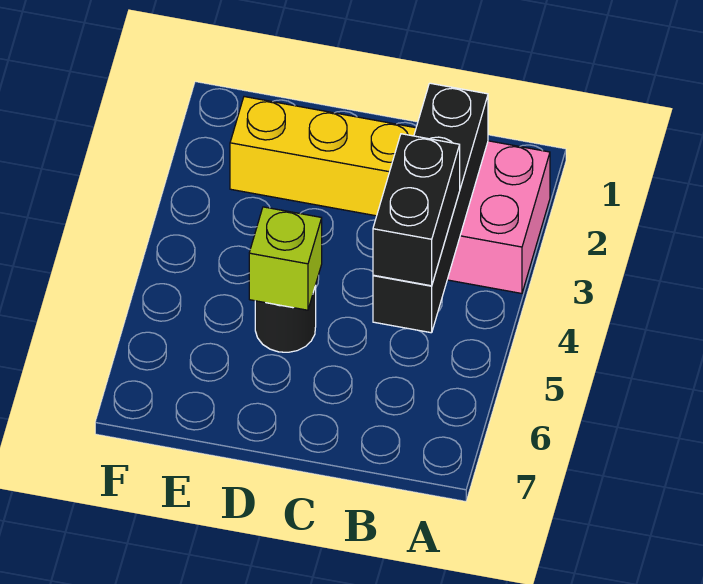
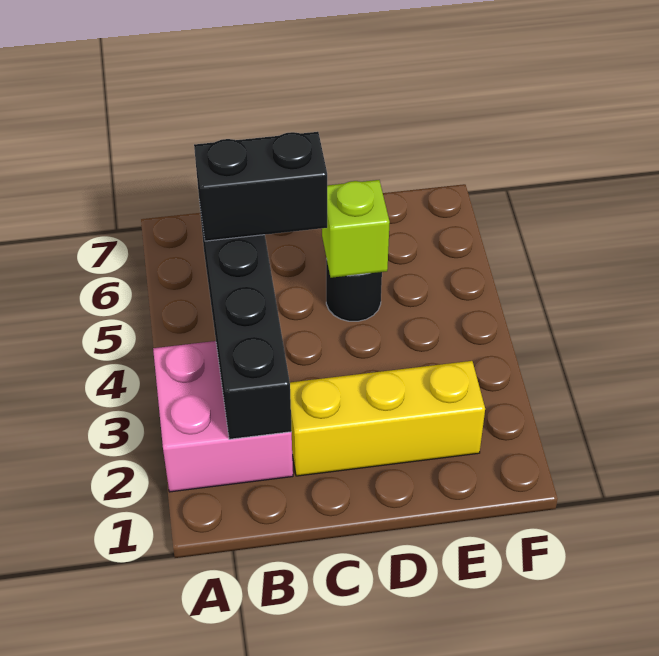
black brick B4:B5 level 3 -> black brick B5:C5 level 3

